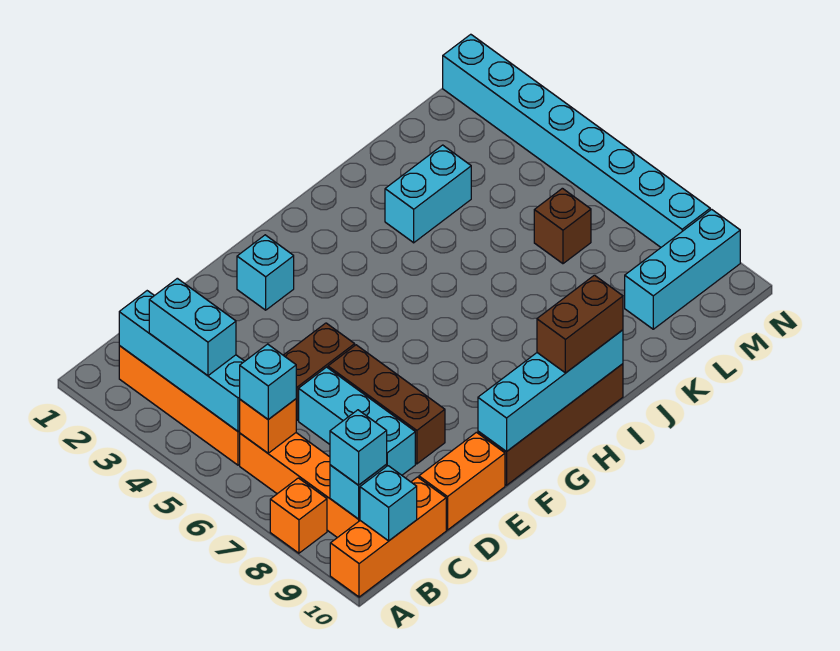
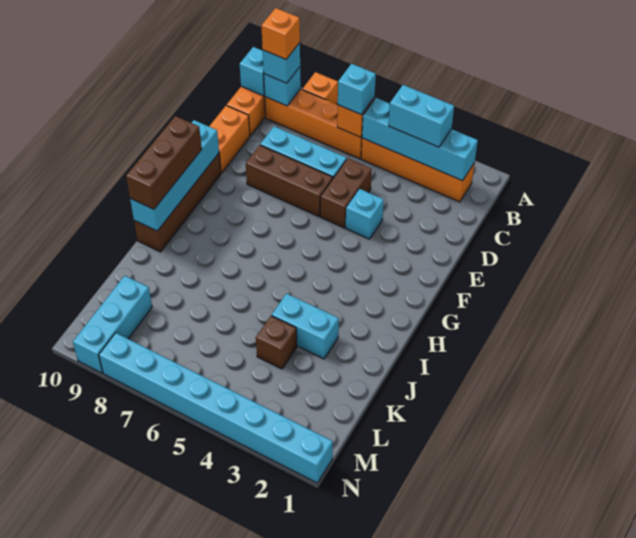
none -> orange brick B9 level 4
cyan brick F2 level 1 -> cyan brick E4 level 1
brown brick H10:I10 level 3 -> brown brick G10:I10 level 3
cyan brick J3:K3 level 1 -> cyan brick J3:J4 level 1
brown brick L6 level 1 -> brown brick K4 level 1

